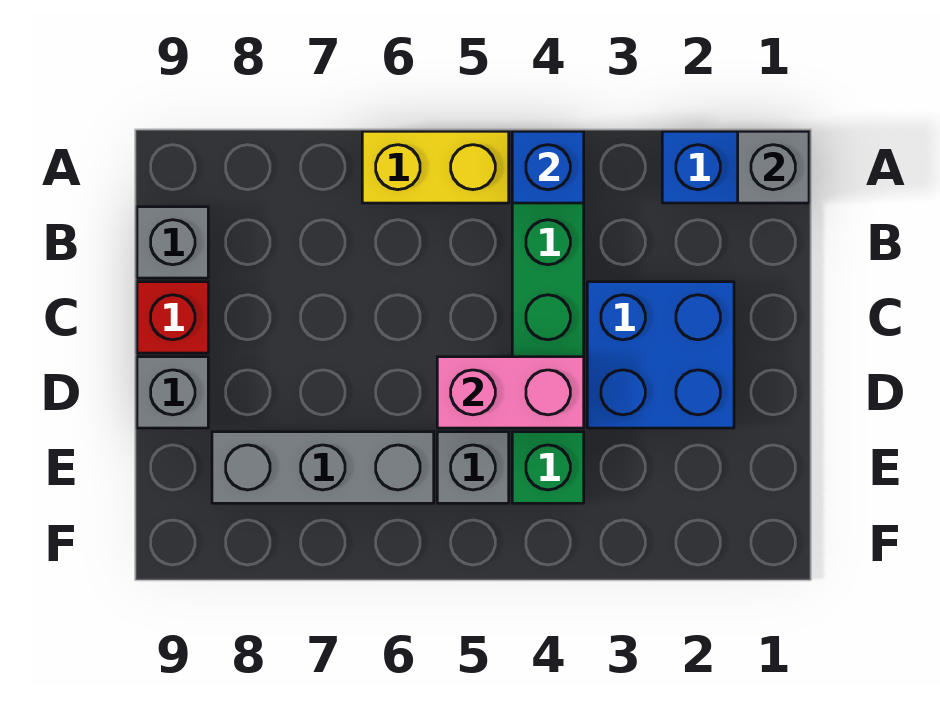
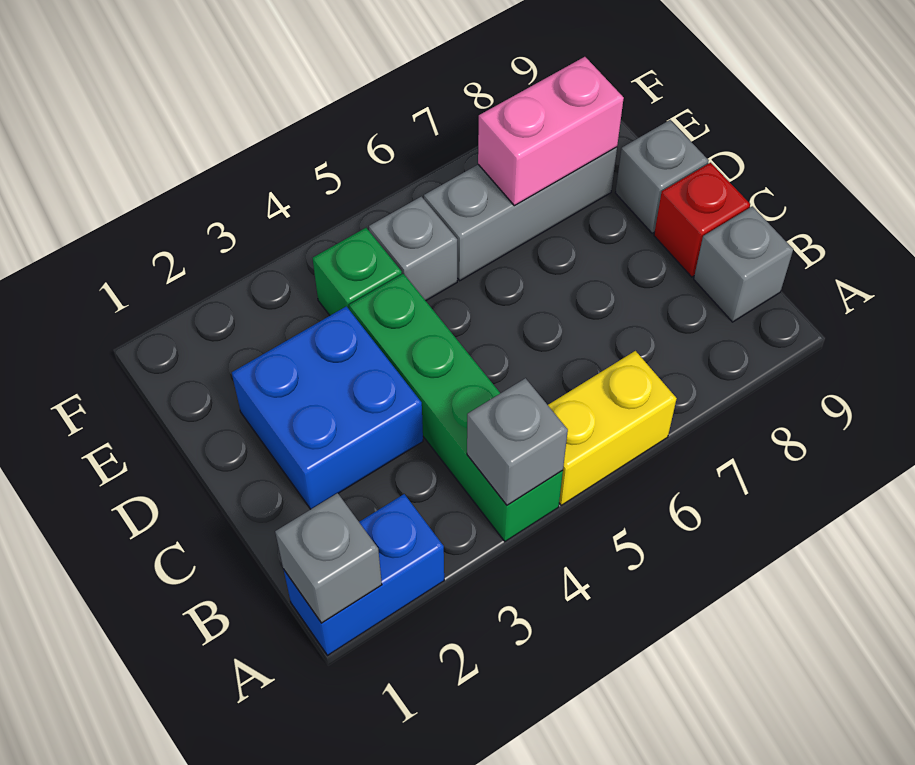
blue brick A4 level 2 -> grey brick A4 level 2
pink brick D4:D5 level 2 -> pink brick E7:E8 level 2

